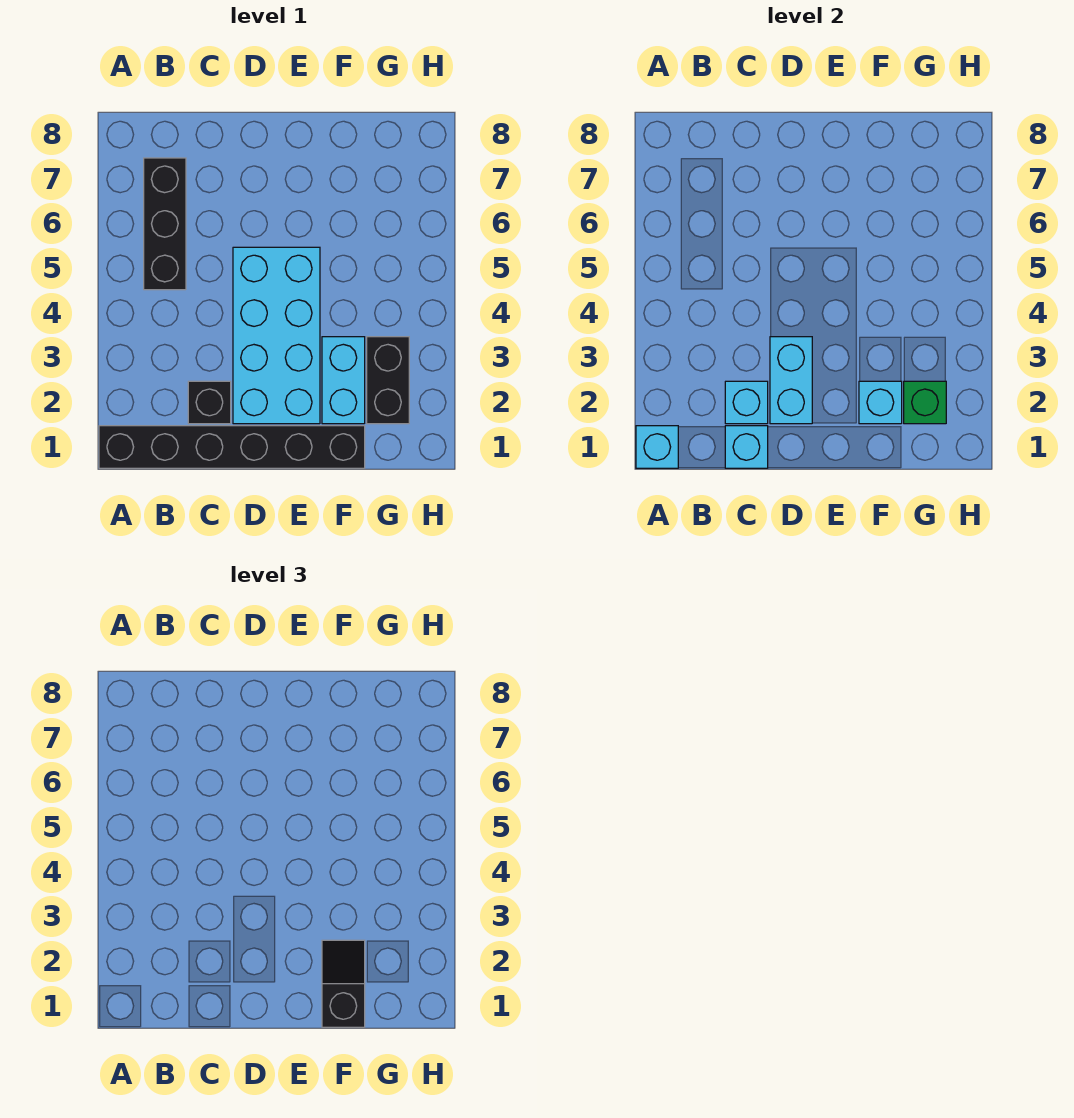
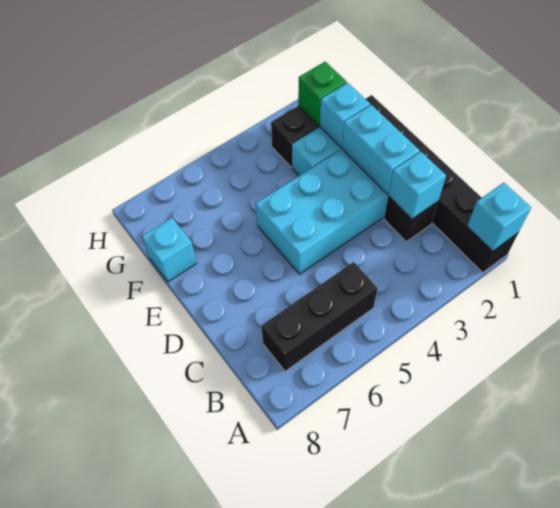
cyan brick C1 level 2 -> cyan brick F8 level 1
cyan brick D2:D3 level 2 -> cyan brick D2:E2 level 2
black slope F1:F2 level 3 top 1 -> none

